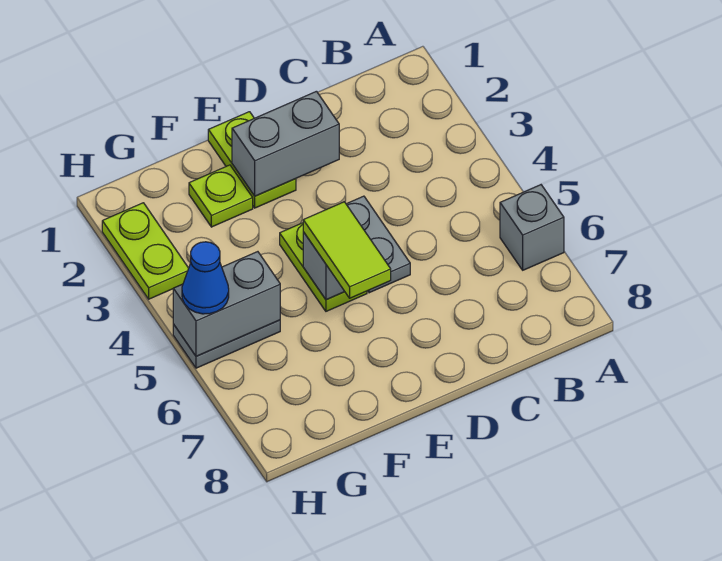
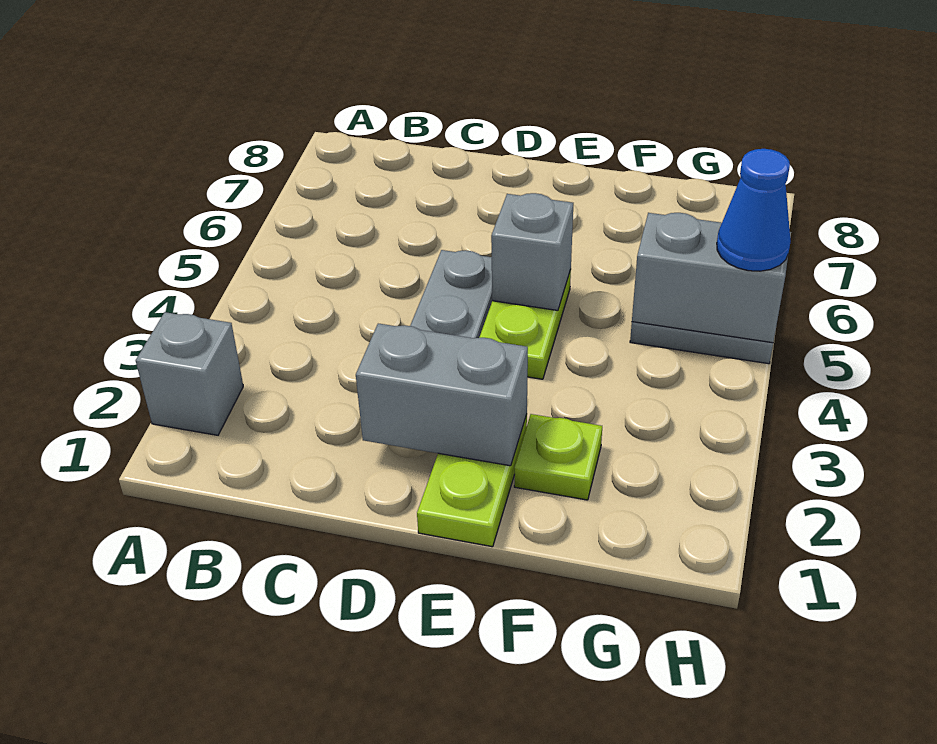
grey brick A6 level 1 -> grey brick A2 level 1
lime tile E5:E6 level 3 -> none
lime plate H2:H3 level 1 -> none

